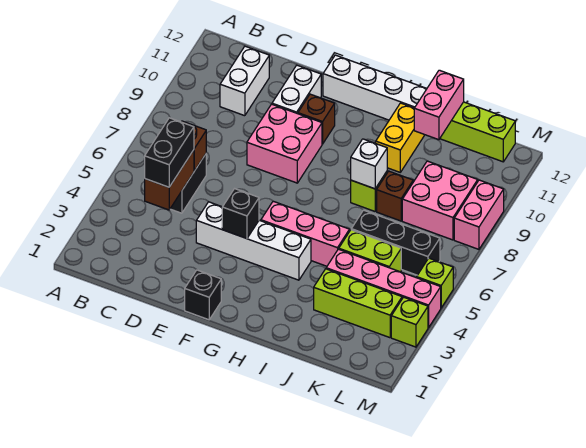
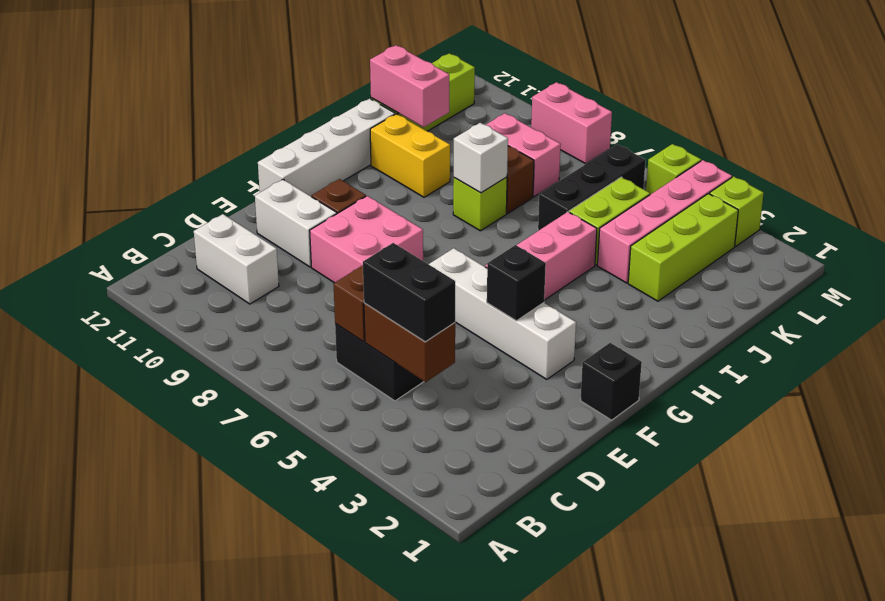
white brick E4:H4 level 1 -> white brick F3:F6 level 1
pink brick K8:L9 level 1 -> pink brick K8:K9 level 1

